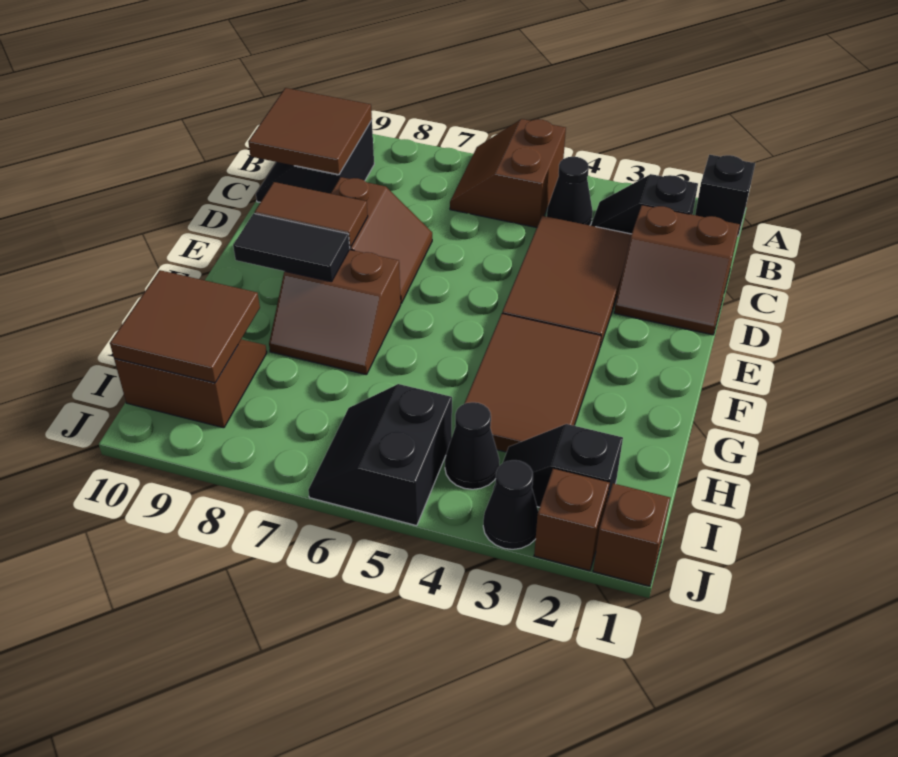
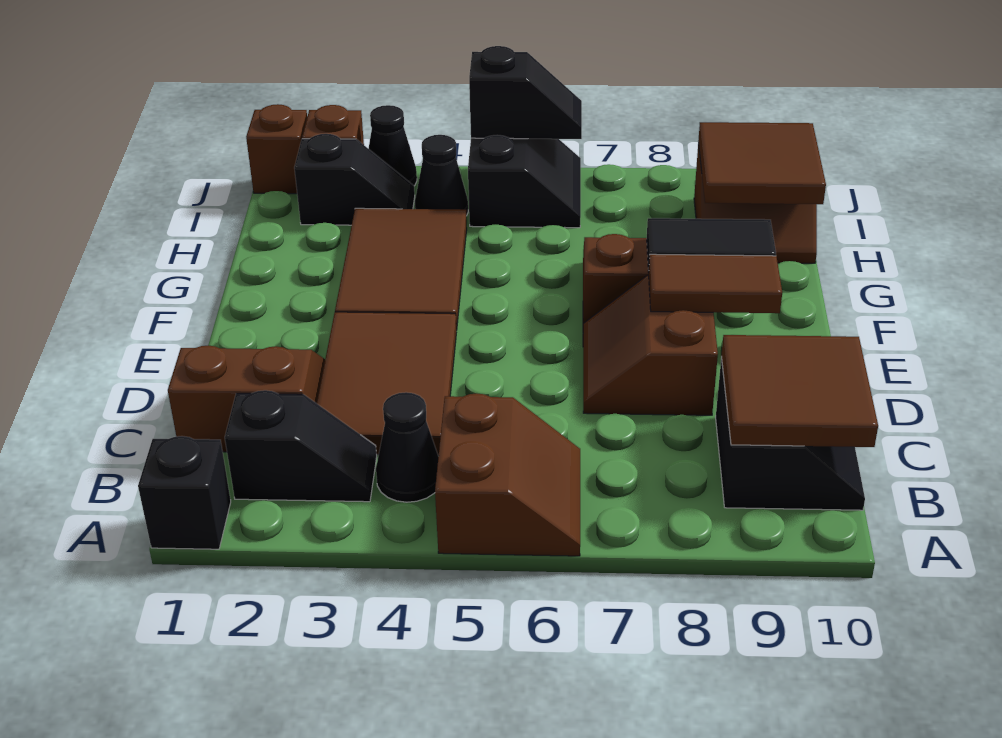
none -> black slope J5:J6 level 2 top 5

